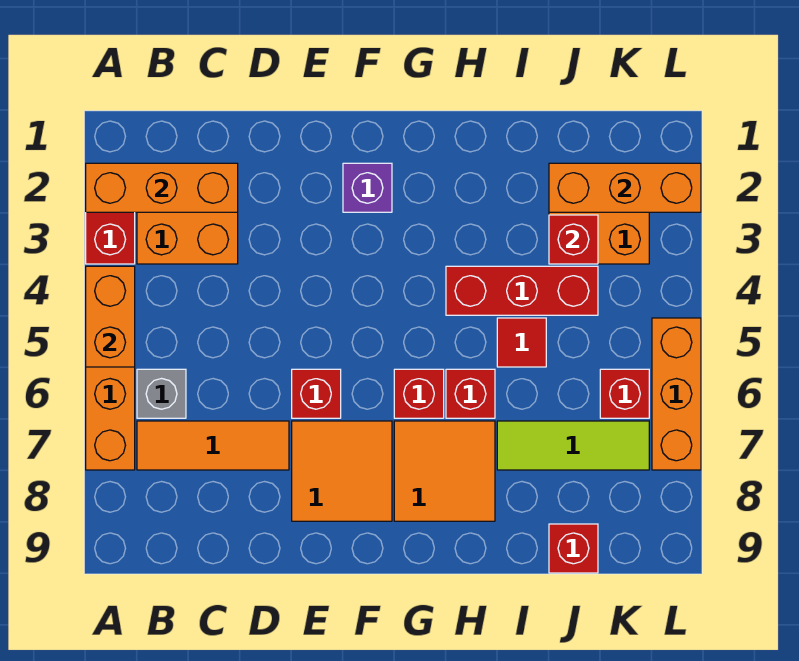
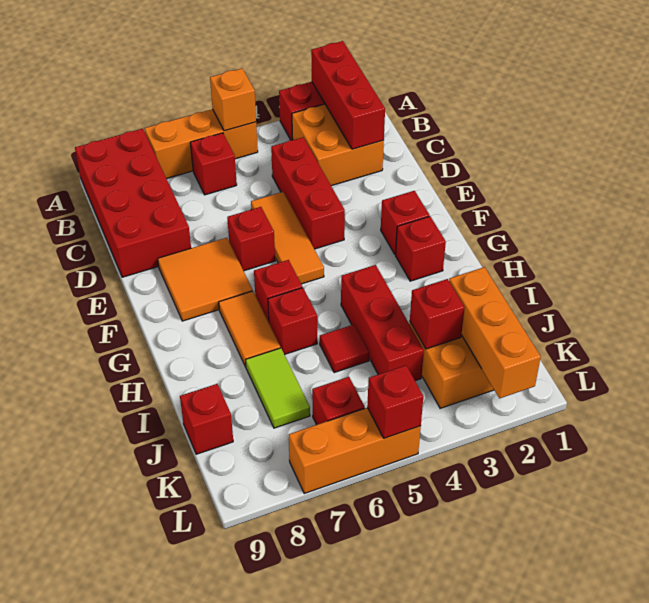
orange brick A2:C2 level 2 -> red brick A2:C2 level 2
orange brick A4:A5 level 2 -> orange brick A5 level 2
none -> red brick A8:D9 level 1
grey brick B6 level 1 -> red brick B6 level 1
orange tile B7:D7 level 1 -> orange tile D5:F5 level 1
none -> red brick C4:E4 level 1
purple brick F2 level 1 -> red brick F2 level 1
none -> red brick G2 level 1
orange tile G7:H8 level 1 -> orange tile G7:H7 level 1
lime tile I7:K7 level 1 -> lime tile I7:J7 level 1
none -> red brick L5 level 2

